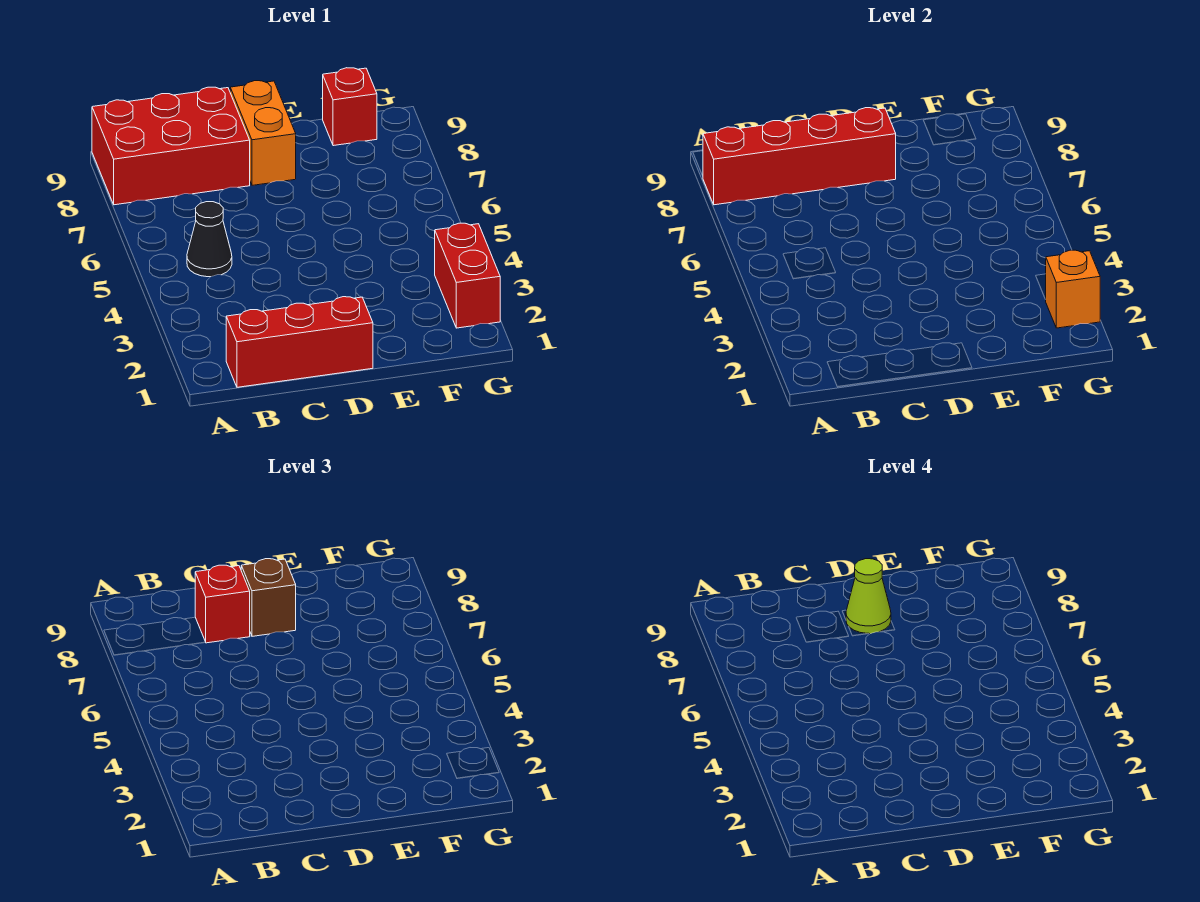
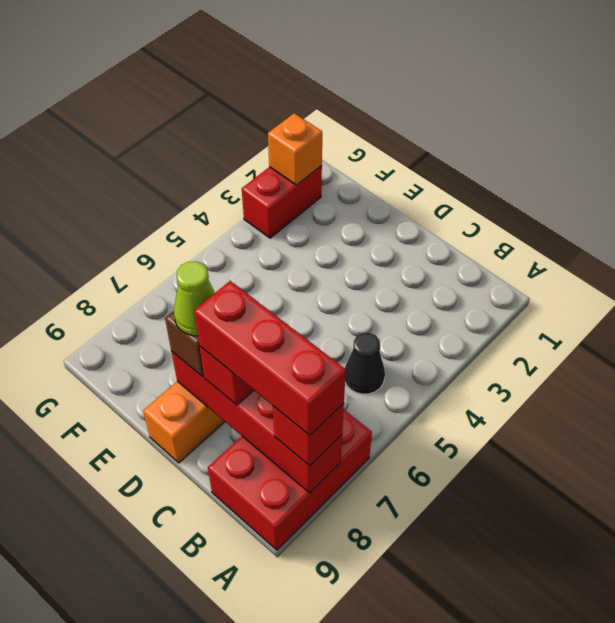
red brick A8:C9 level 1 -> red brick A7:B9 level 1
red brick B1:D1 level 1 -> red brick A8:C8 level 4
red brick F9 level 1 -> red brick A8 level 3

